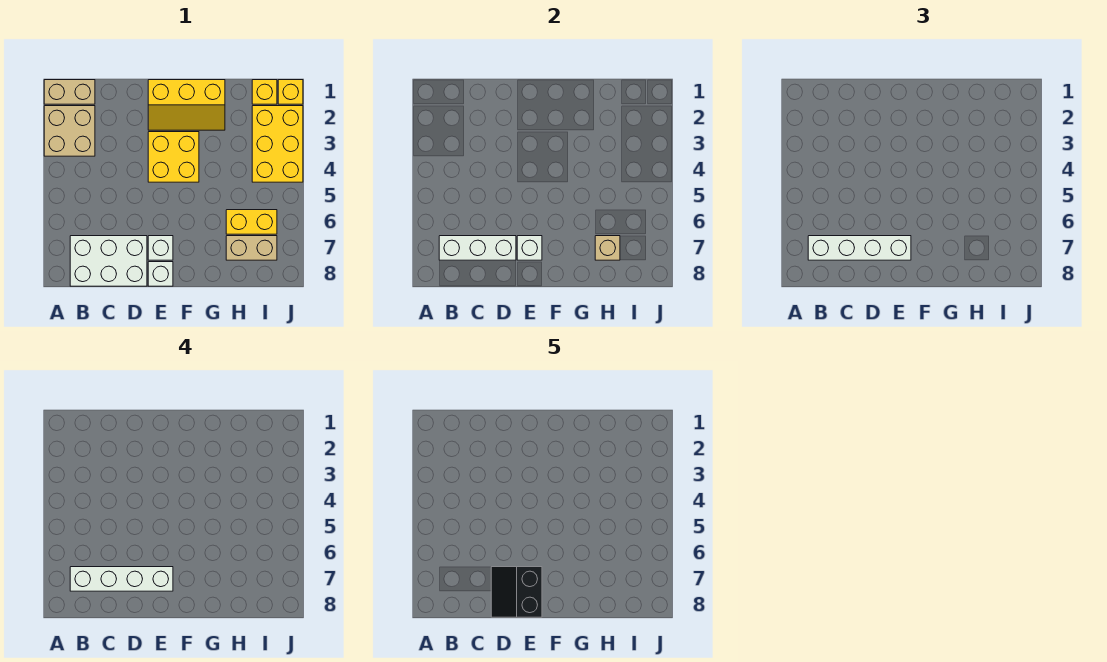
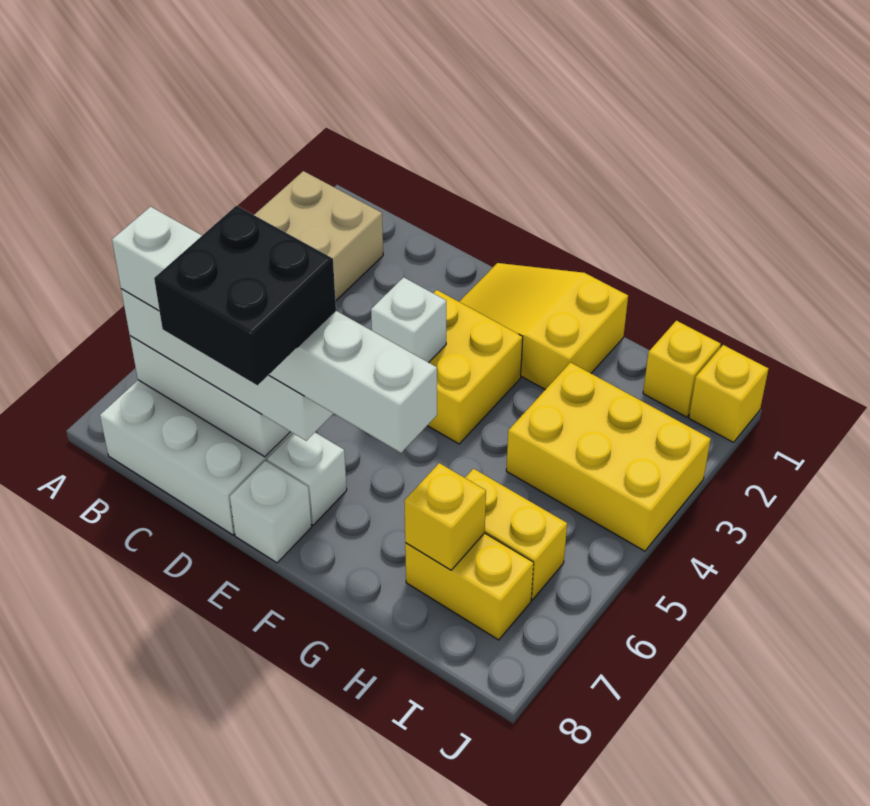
tan brick A1:B1 level 1 -> none
white brick B7:E7 level 4 -> white brick B7:G7 level 4
black slope D7:E8 level 5 top E -> black brick D7:E8 level 5
yellow slope E1:G2 level 1 top 1 -> yellow slope E1:G2 level 1 top G
white brick E7 level 2 -> white brick E4 level 2
tan brick H7:I7 level 1 -> yellow brick H7:I7 level 1
tan brick H7 level 2 -> yellow brick H7 level 2
yellow brick I2:J4 level 1 -> yellow brick H3:J4 level 1

